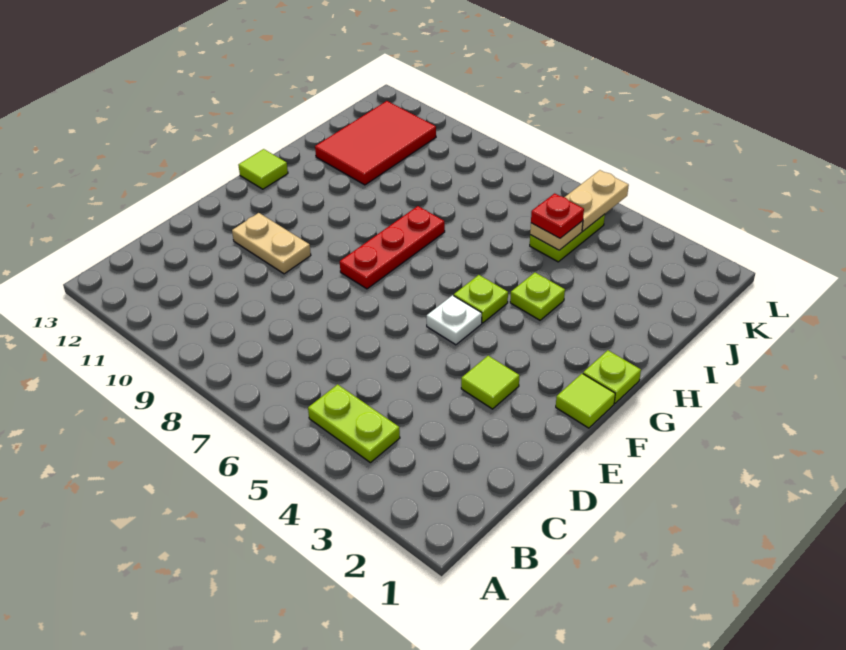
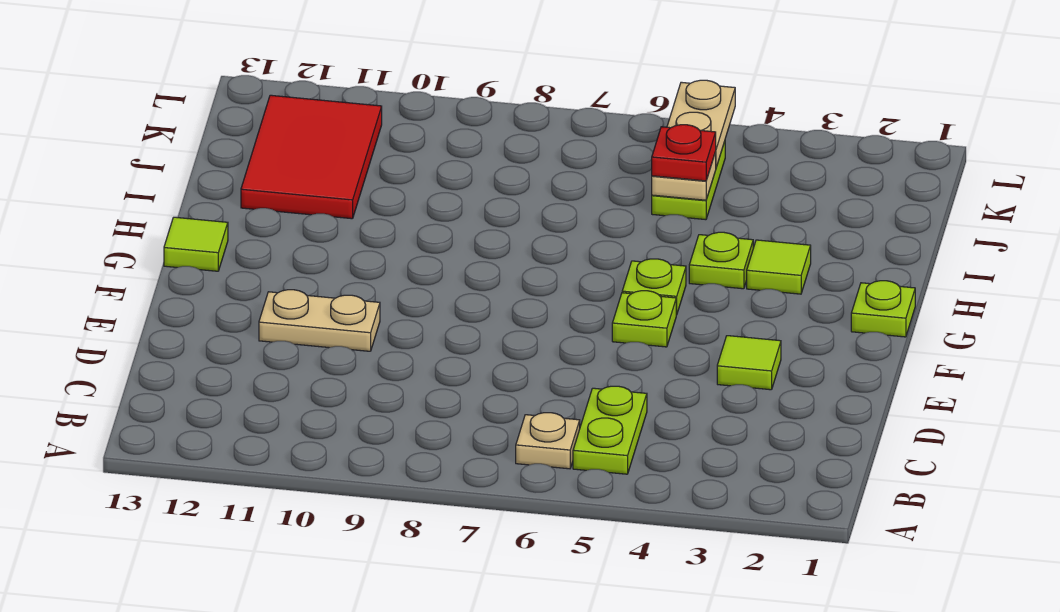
lime plate B4:B5 level 1 -> lime plate B5:C5 level 1
none -> tan plate B6 level 1
lime tile F1 level 1 -> lime tile H3 level 1
white plate F5 level 1 -> lime plate F5 level 1
red plate F8:H8 level 1 -> none

